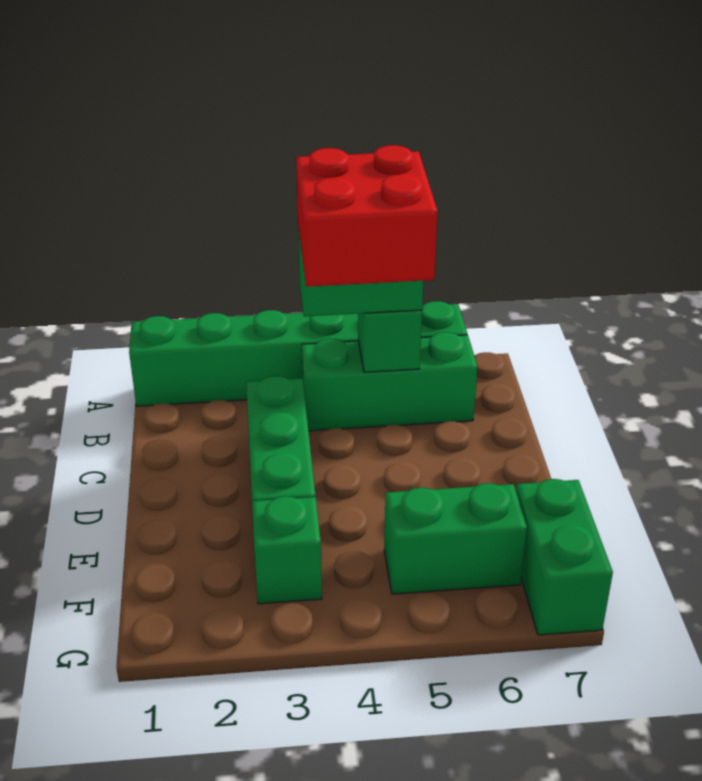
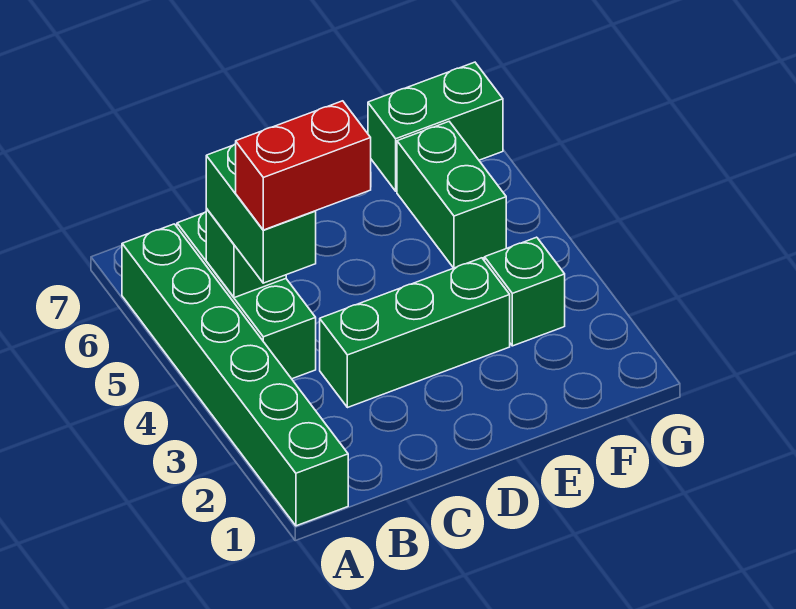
red brick B4:C5 level 4 -> red brick B4:C4 level 4

